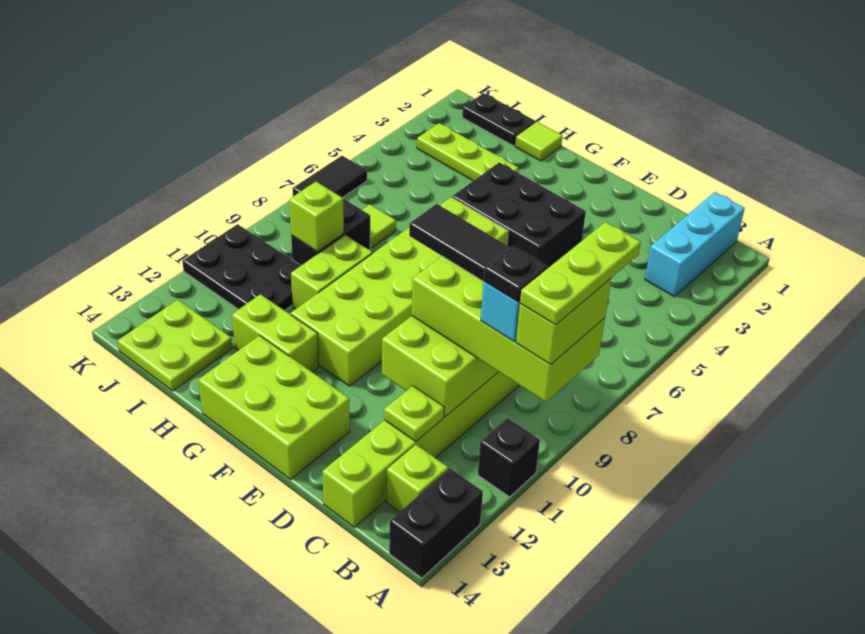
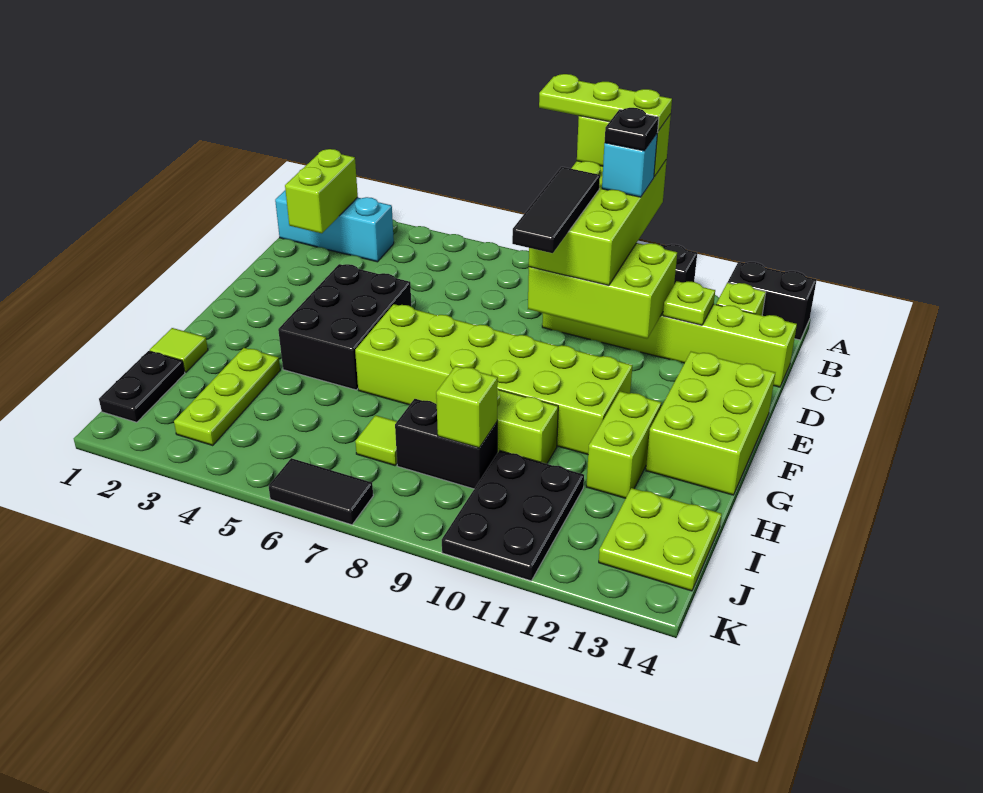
none -> lime brick B2:C2 level 2

